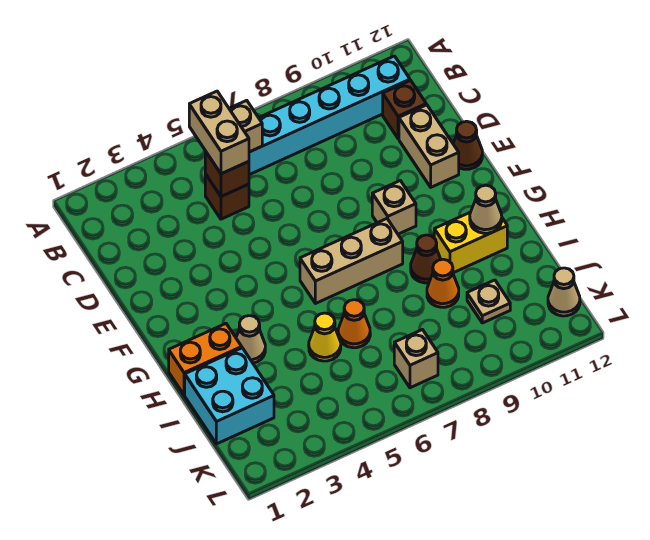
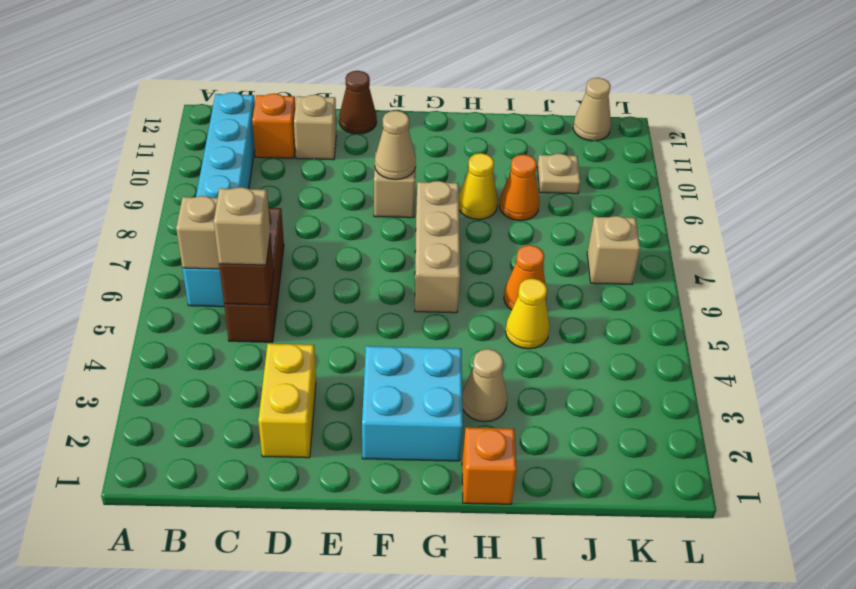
tan brick B5:C5 level 3 -> tan brick C5 level 3
brown brick C5 level 1 -> brown brick C5:C7 level 1
brown brick C11 level 1 -> orange brick C11 level 1
tan brick D11:E11 level 1 -> tan brick D11 level 1
orange brick H1:H2 level 1 -> orange brick H1 level 1
brown cone H9 level 1 -> yellow cone H9 level 1
yellow brick H10:H11 level 1 -> yellow brick D2:D3 level 1
tan cone H11 level 2 -> tan cone F9 level 2
cyan brick I1:J2 level 1 -> cyan brick F2:G3 level 1

